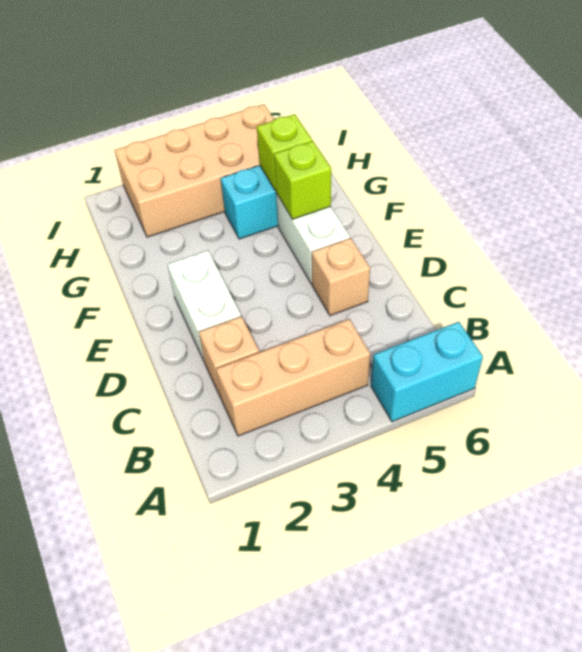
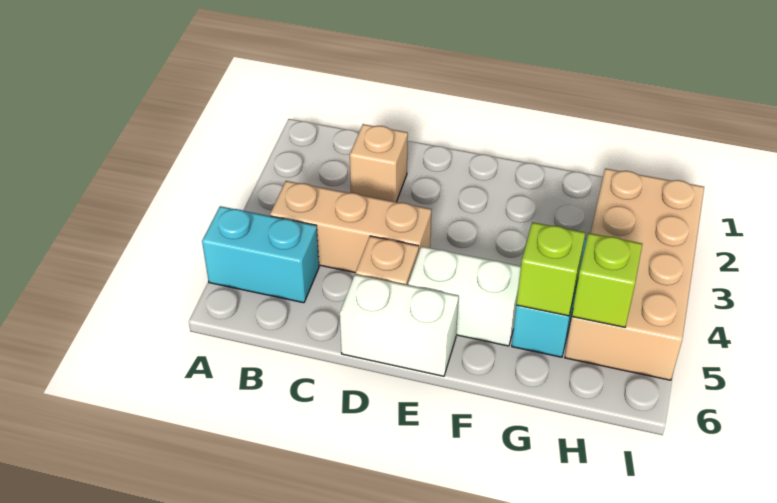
cyan brick A5:A6 level 1 -> cyan brick A5:B5 level 1
tan brick B2:B4 level 1 -> tan brick B4:D4 level 1
white brick D2:E2 level 1 -> white brick D6:E6 level 1
lime brick F5 level 2 -> lime brick H5 level 2

